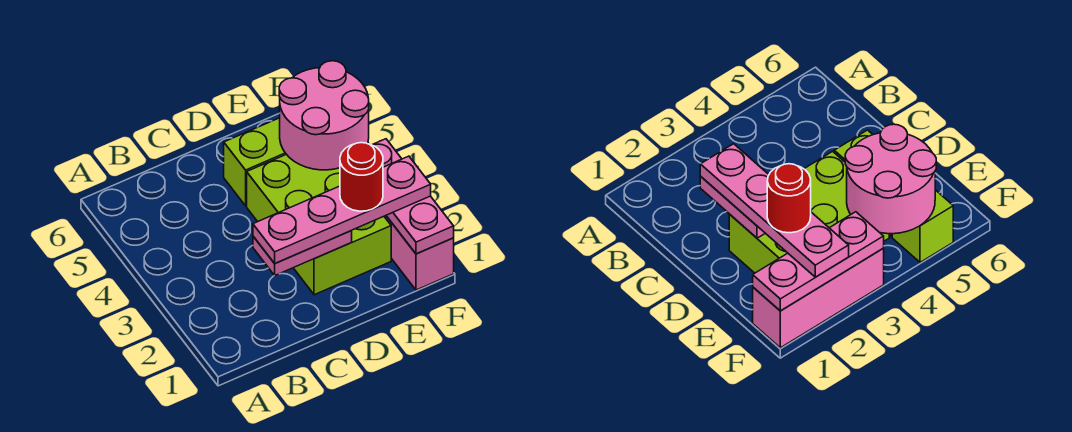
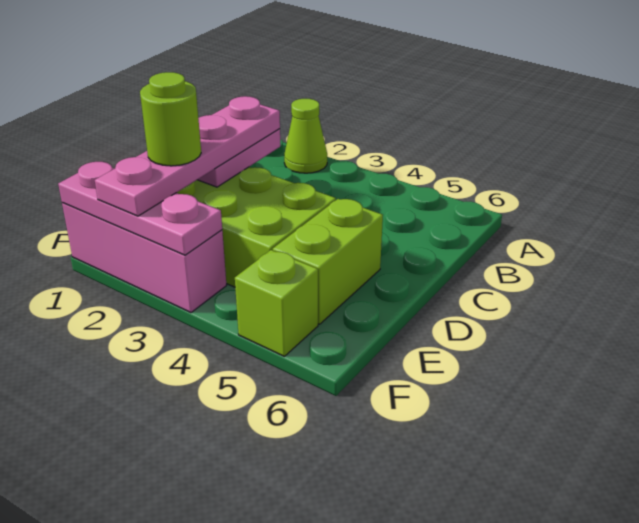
none -> lime cone A2 level 1
red round brick E2 level 4 -> lime round brick E2 level 4
pink round brick E4:F5 level 2 -> none

